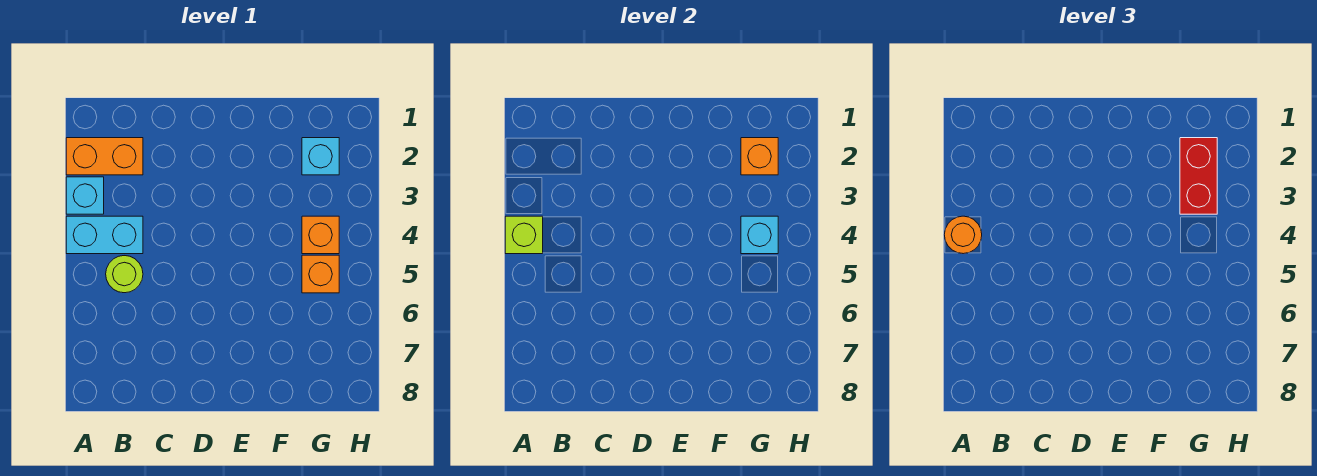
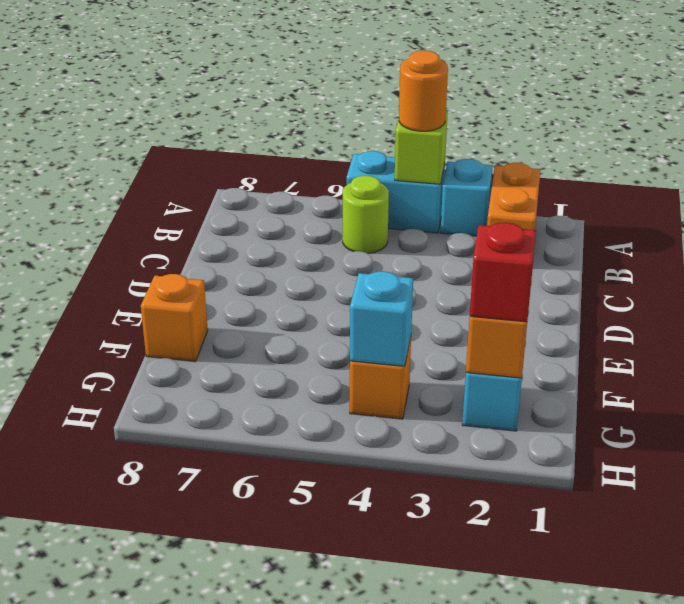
cyan brick A4:B4 level 1 -> cyan brick A4:A5 level 1
red brick G2:G3 level 3 -> red brick G2 level 3
orange brick G5 level 1 -> orange brick F8 level 1

